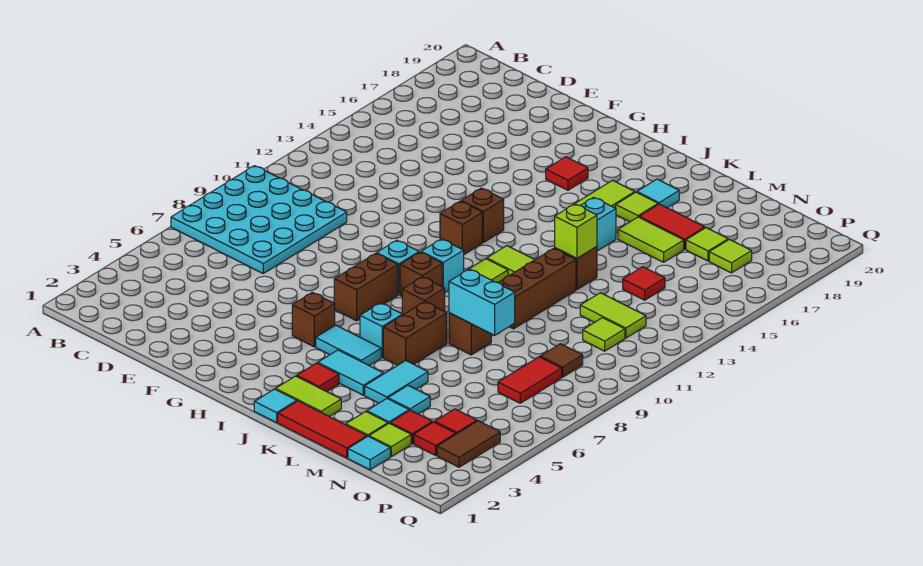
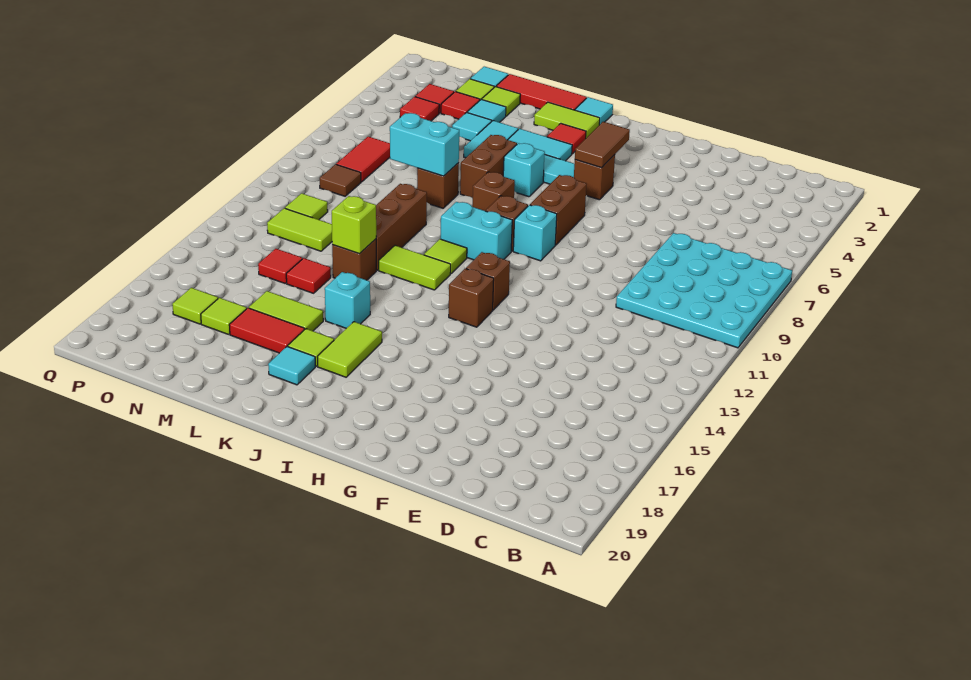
red tile H17 level 1 -> red tile M14 level 1
cyan brick I10 level 1 -> cyan brick I10:J10 level 1
brown tile P3:P4 level 1 -> brown tile H4:H5 level 2

